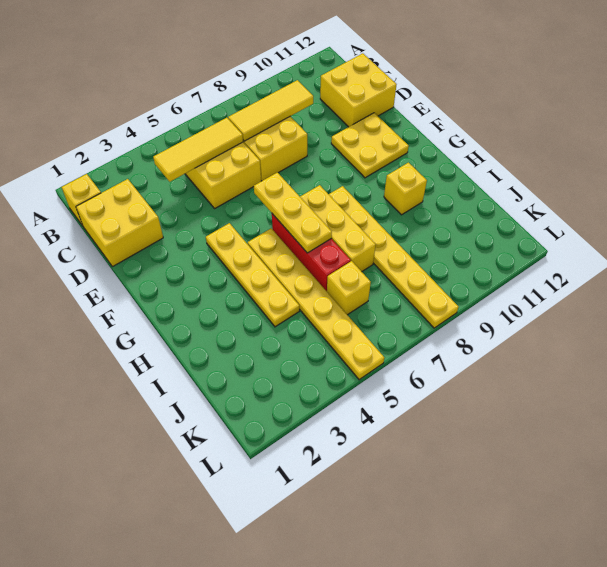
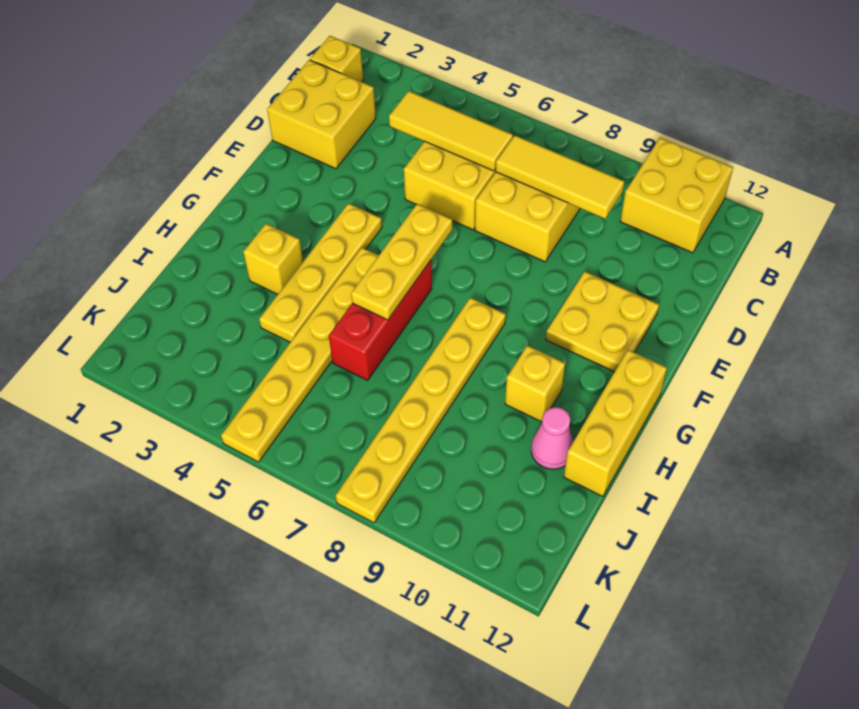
yellow brick C11:D12 level 1 -> yellow brick A10:B11 level 1
yellow brick G7:I7 level 1 -> yellow brick G12:I12 level 1
none -> pink cone I11 level 1
yellow brick J6 level 1 -> yellow brick H3 level 1

